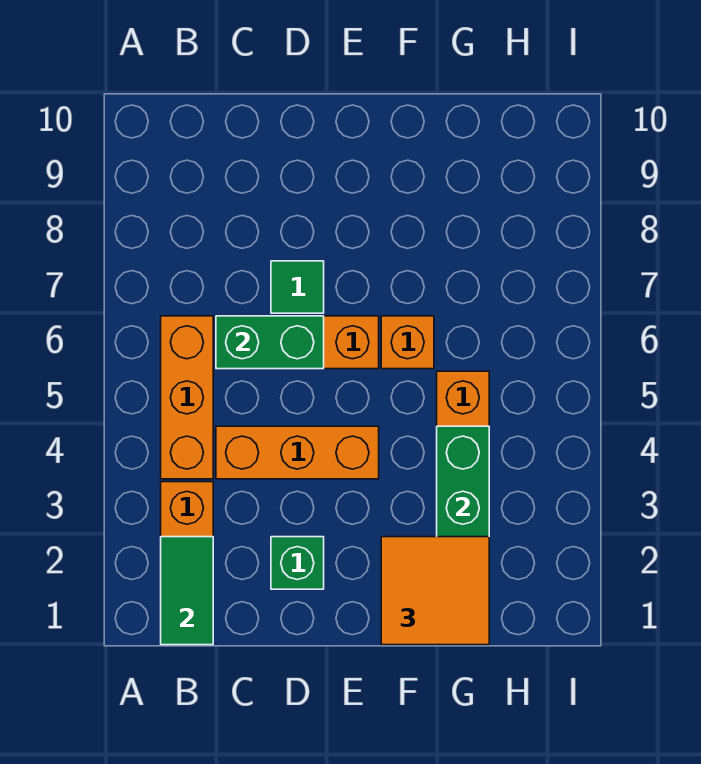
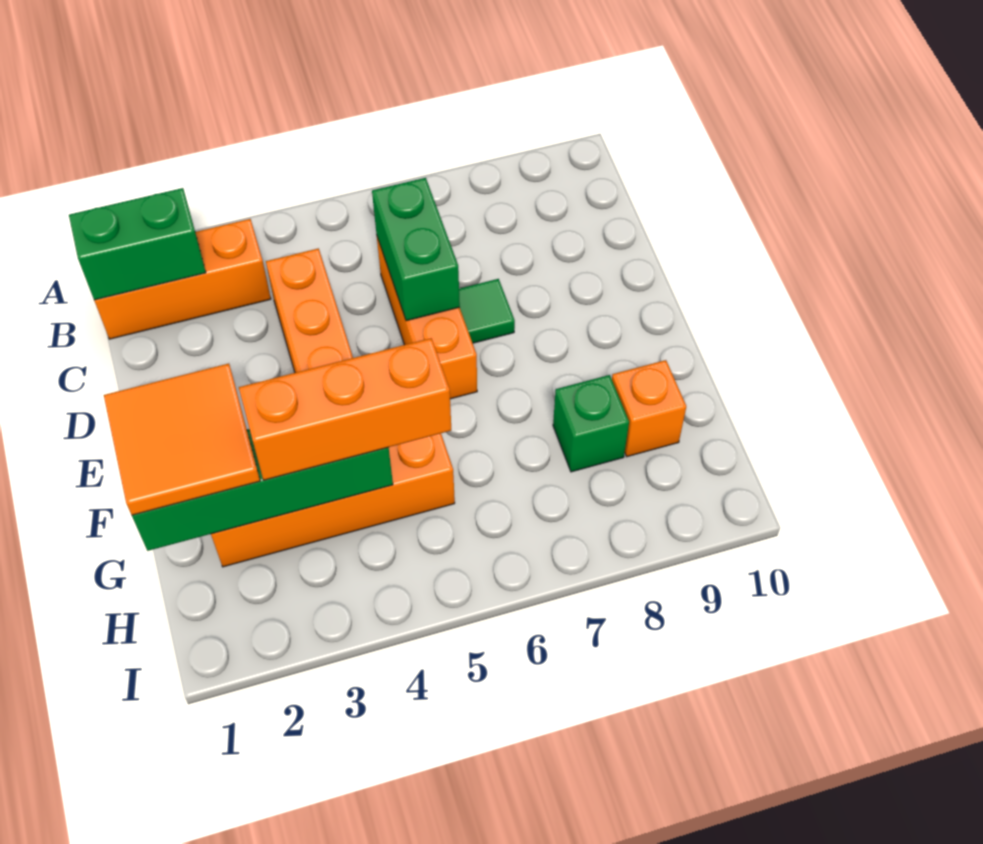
green tile B1:B2 level 2 -> green brick B1:B2 level 2
orange brick B4:B6 level 1 -> orange brick G3:G5 level 3
green brick D2 level 1 -> green brick G8 level 1
orange brick F6 level 1 -> orange brick G9 level 1

